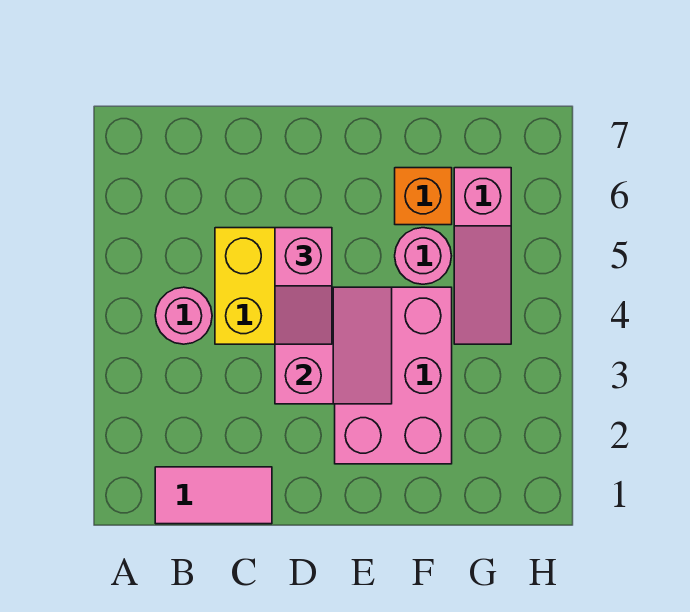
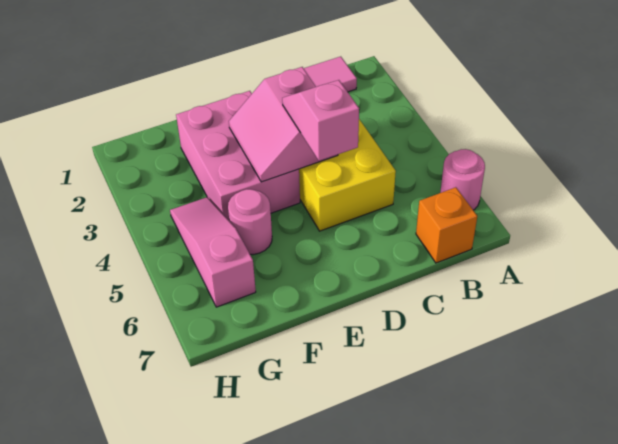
pink round brick B4 level 1 -> pink round brick A6 level 1
orange brick F6 level 1 -> orange brick B7 level 1

